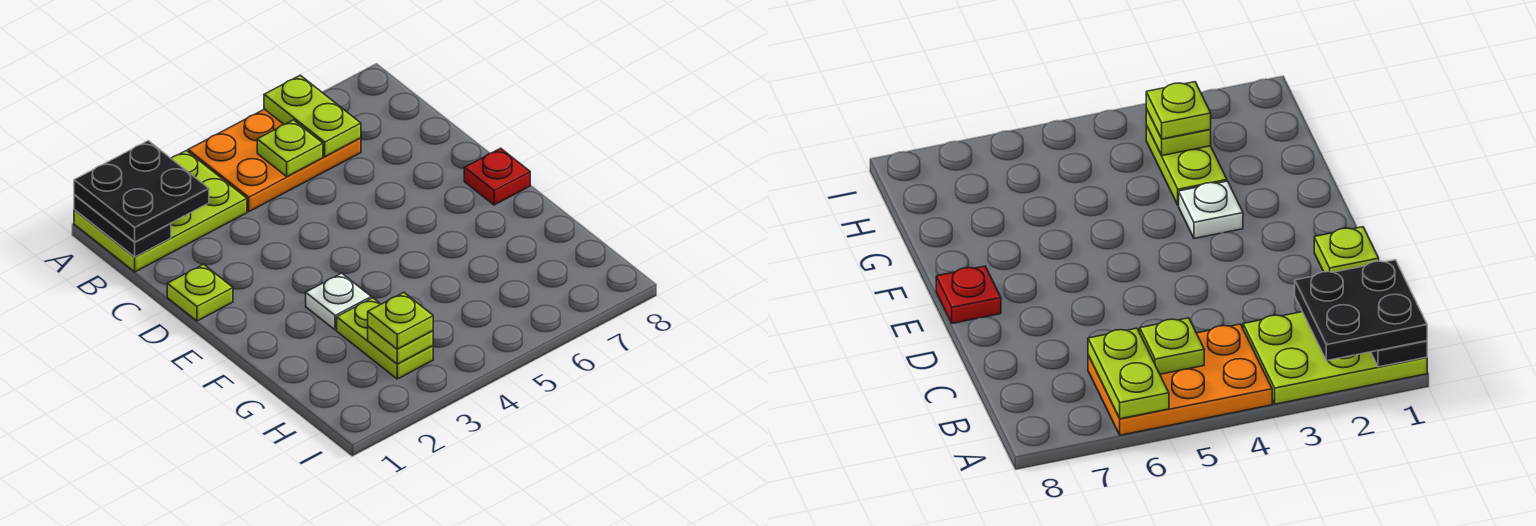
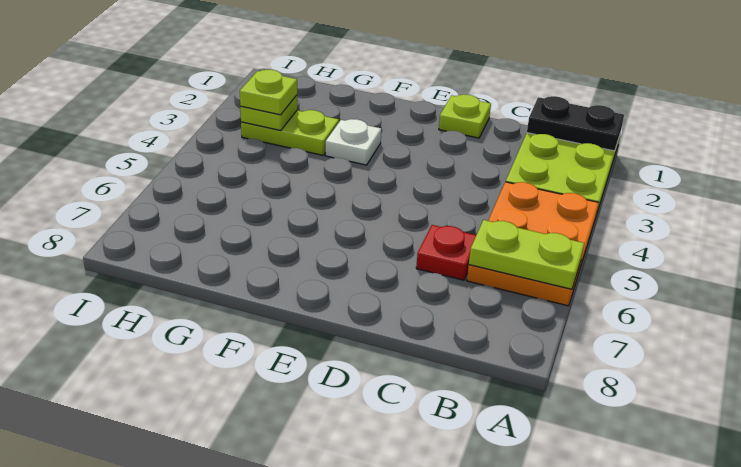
black plate A1:B2 level 3 -> none
lime plate B5 level 2 -> none
red plate E8 level 1 -> red plate C6 level 1

